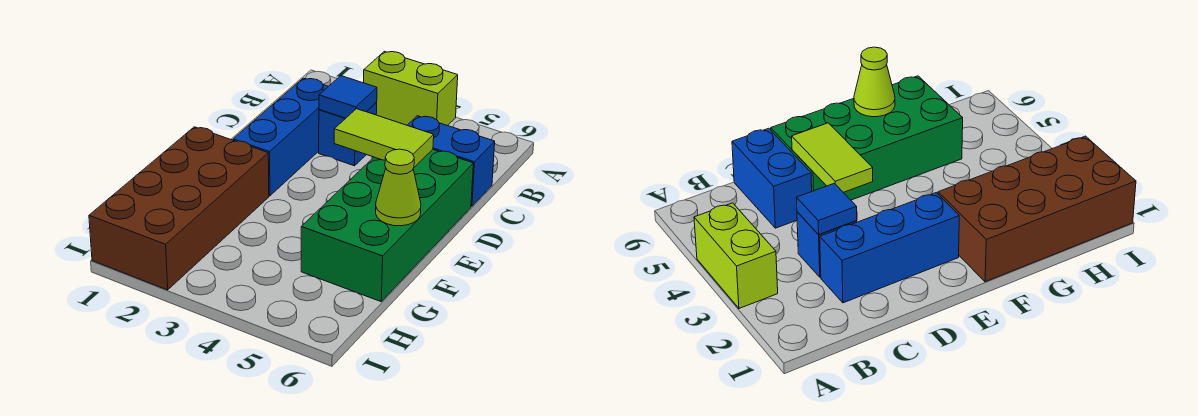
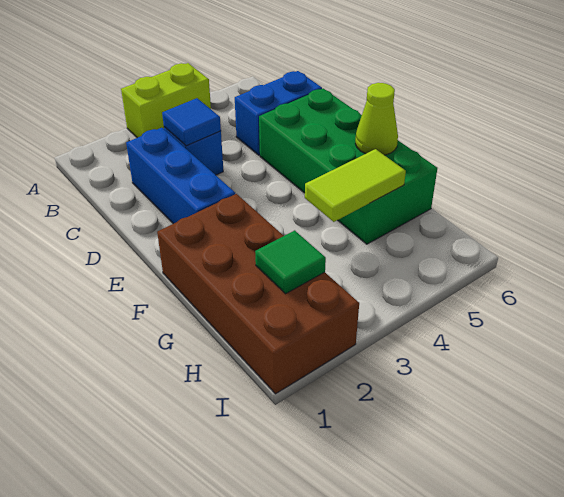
lime tile D4:D5 level 2 -> lime tile G4:G5 level 2
none -> green tile H2 level 2

